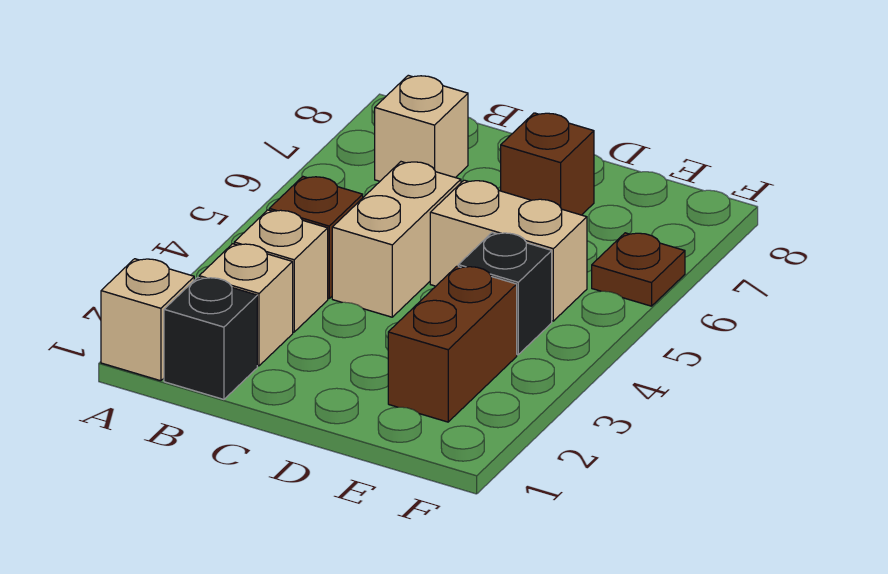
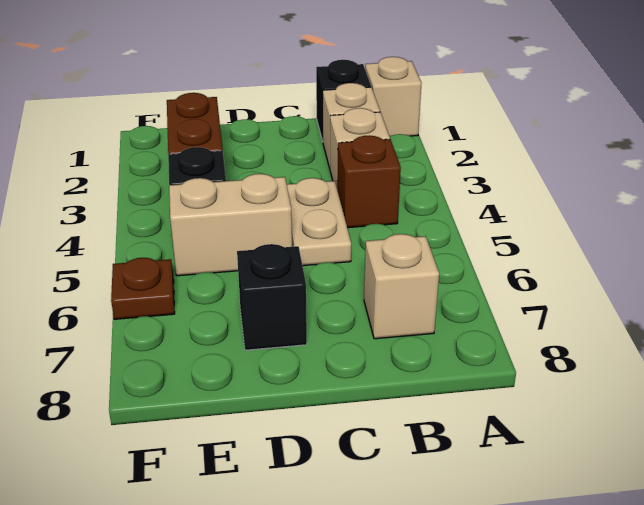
tan brick C4:C5 level 1 -> tan plate C4:C5 level 1
brown brick D7 level 1 -> black brick D7 level 1

